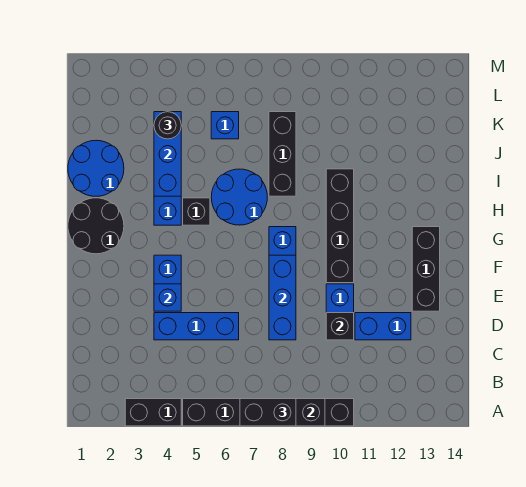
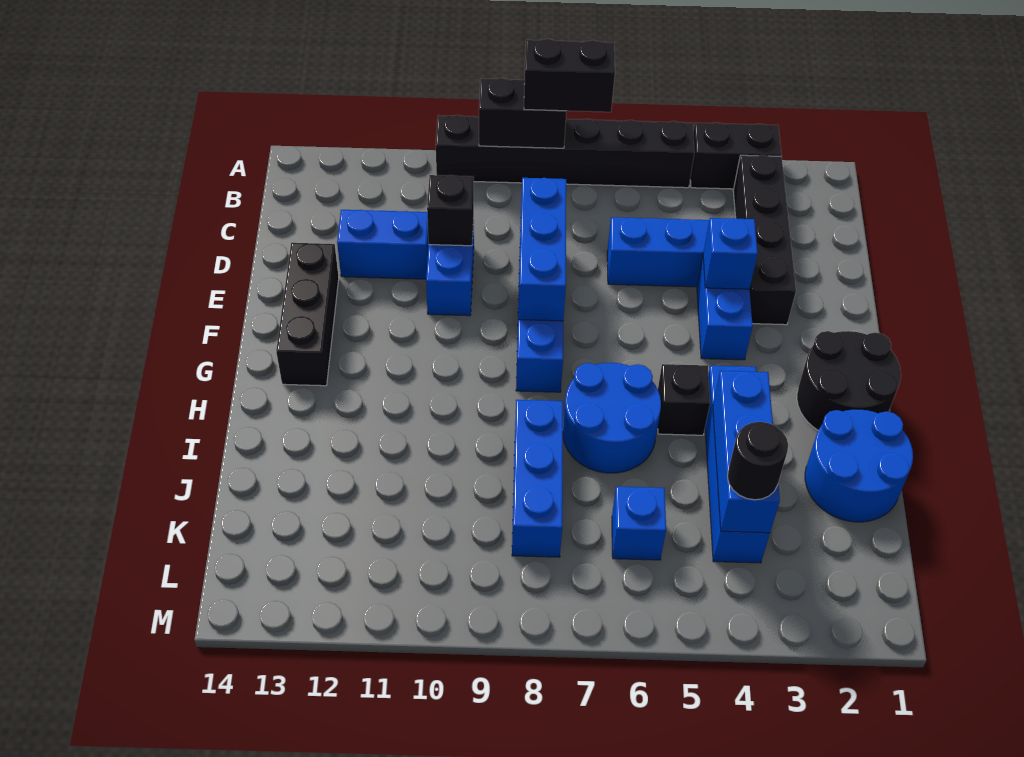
black brick F10:I10 level 1 -> black brick B3:E3 level 1
black brick I8:K8 level 1 -> blue brick I8:K8 level 1

